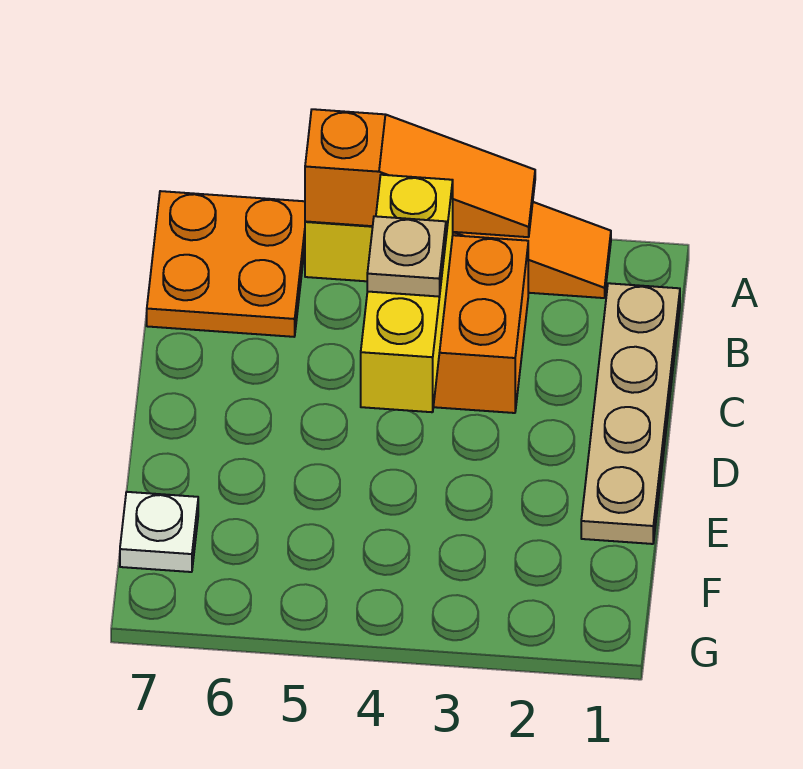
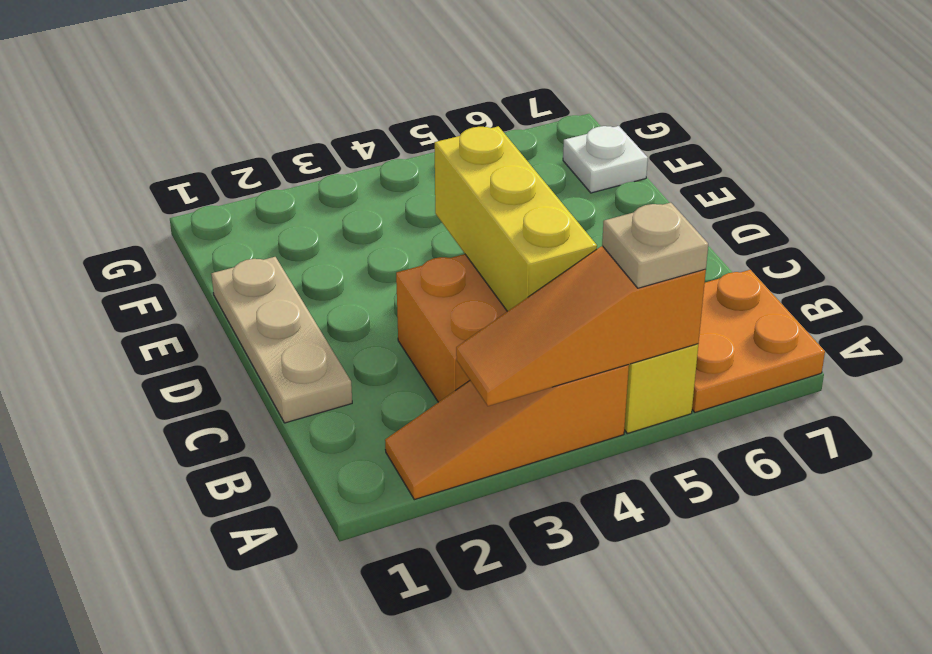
tan plate B1:E1 level 1 -> tan plate C1:E1 level 1
tan plate C4 level 3 -> tan plate A5 level 3

